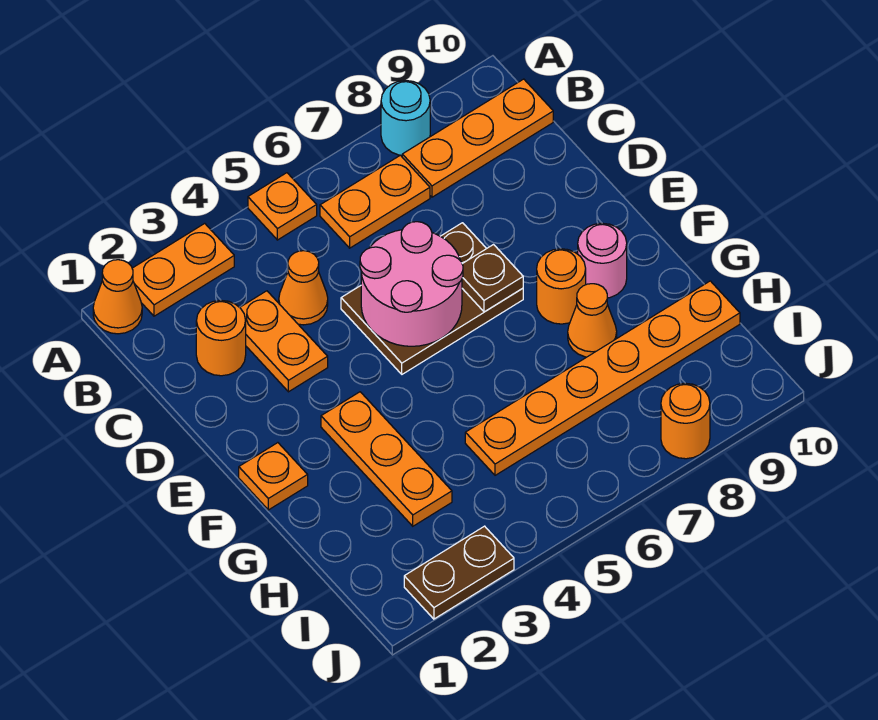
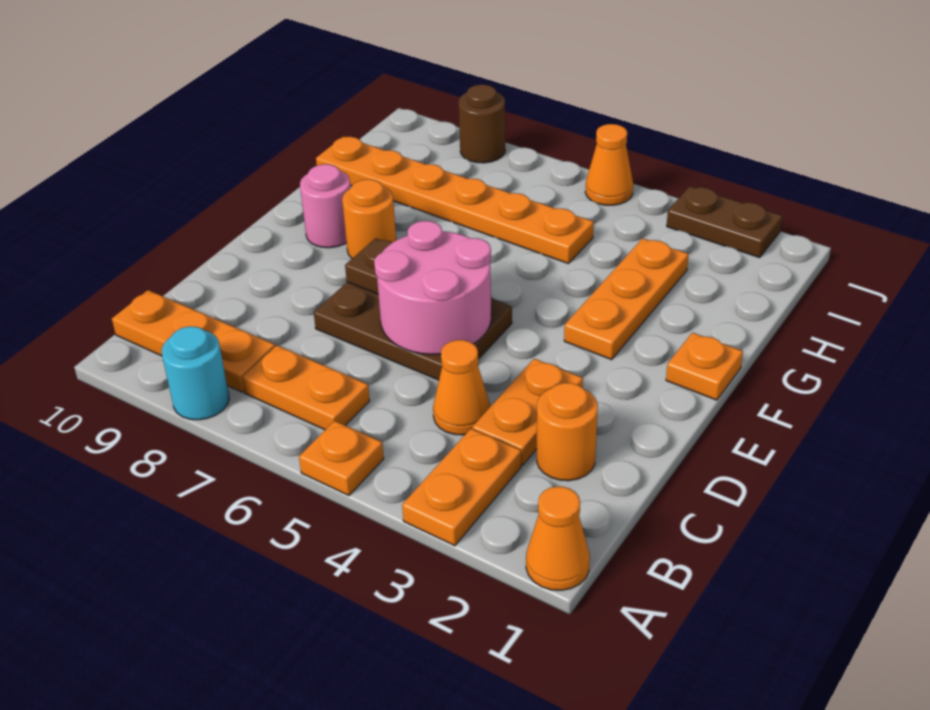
orange plate A2:A3 level 1 -> orange plate A3:B3 level 1
orange cone G8 level 1 -> orange cone J5 level 1
orange round brick J8 level 1 -> brown round brick J8 level 1

